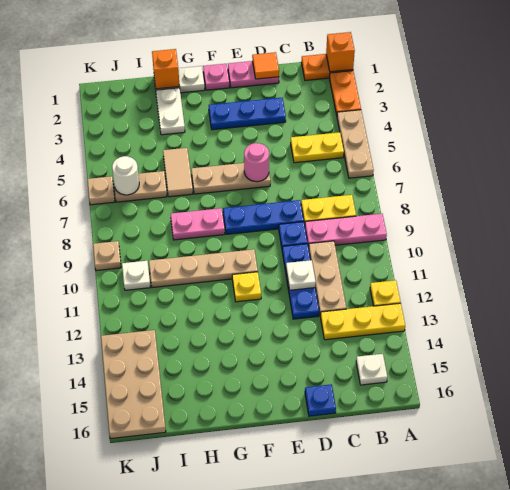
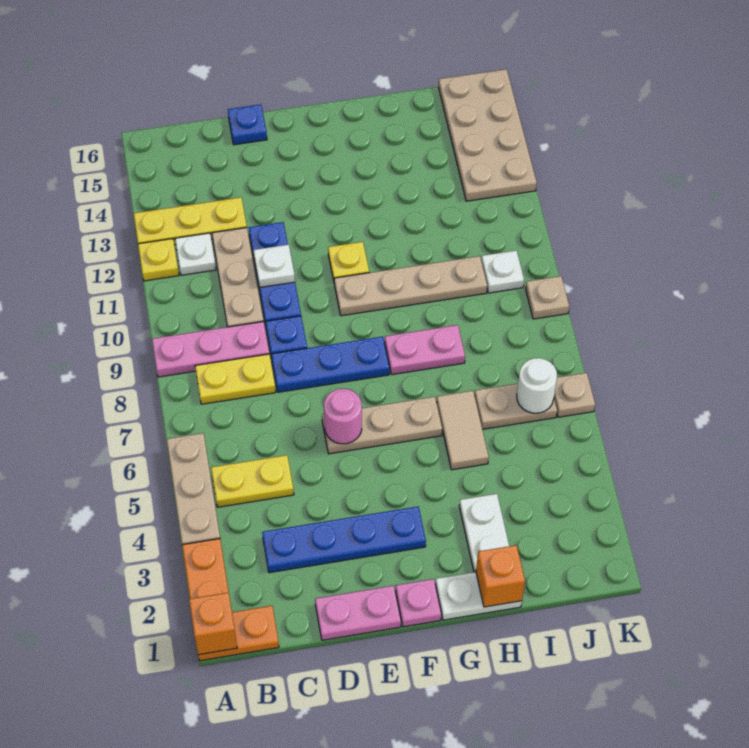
white plate B15 level 1 -> white plate B12 level 1
orange tile D1 level 2 -> none
blue plate D3:F3 level 1 -> blue plate C3:F3 level 1

